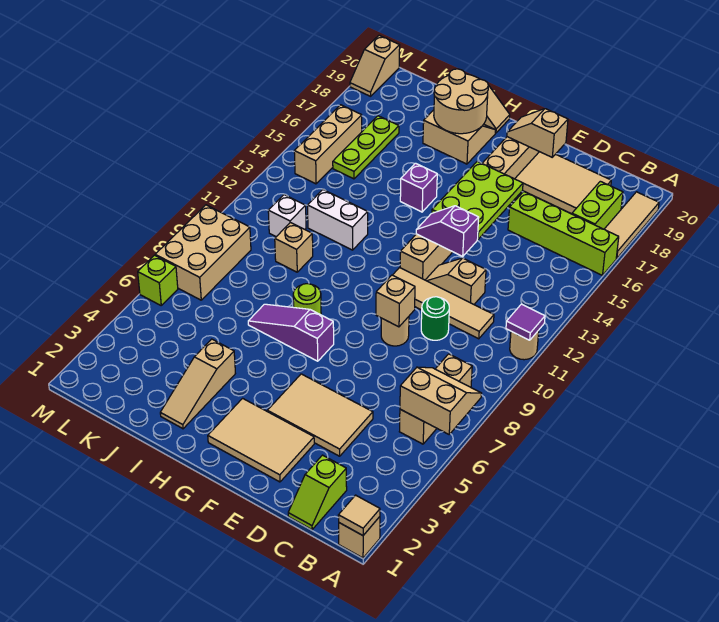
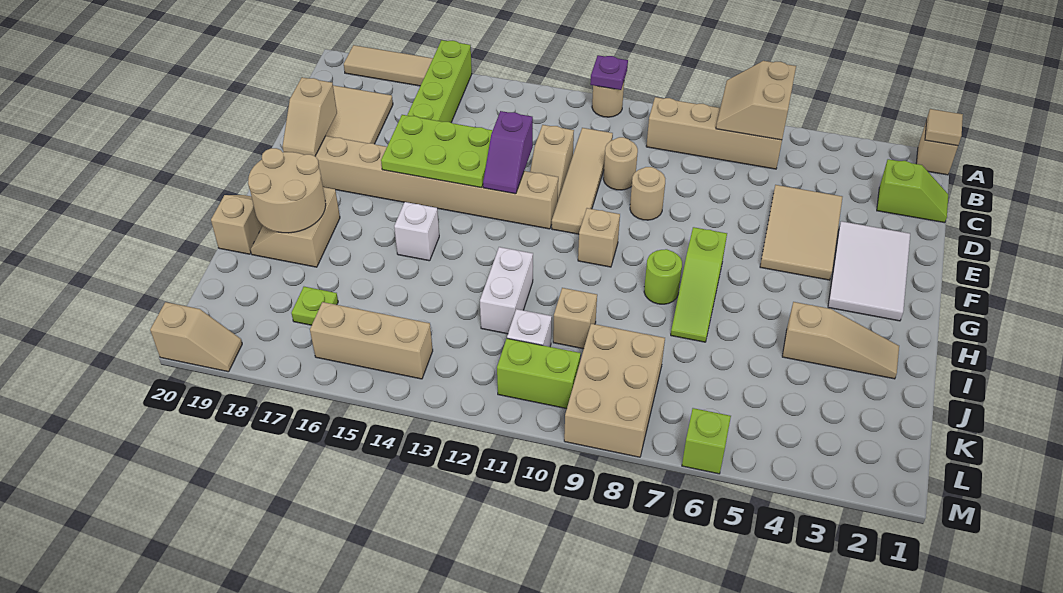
purple tile A11 level 2 -> purple plate A11 level 2
tan brick B6:B8 level 1 -> tan brick B6:B9 level 1
lime brick B17:B18 level 1 -> lime brick L10:L11 level 1
green round brick D10 level 1 -> tan round brick D10 level 1
tan tile E2:G3 level 1 -> white tile E2:G3 level 1
tan brick E9 level 2 -> tan brick G10 level 1
purple slope G7:I7 level 1 top G -> lime slope G7:I7 level 1 top G
purple brick H15 level 1 -> white brick H15 level 1
lime plate K15:K17 level 1 -> lime plate K17 level 1
tan brick L7:M9 level 1 -> tan brick K8:M9 level 1

